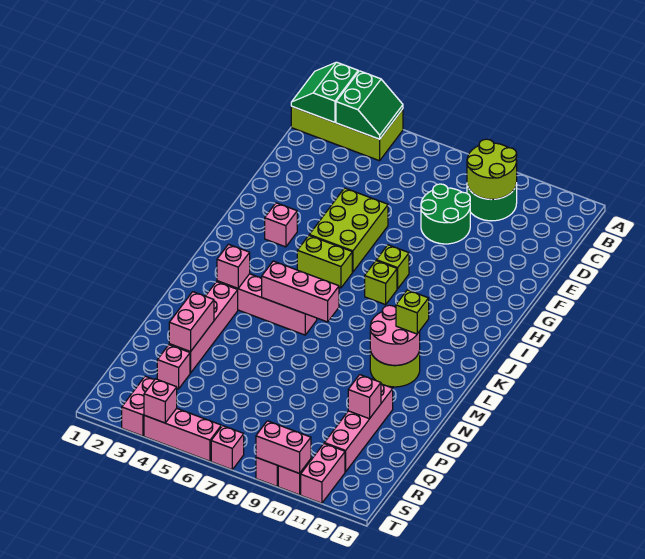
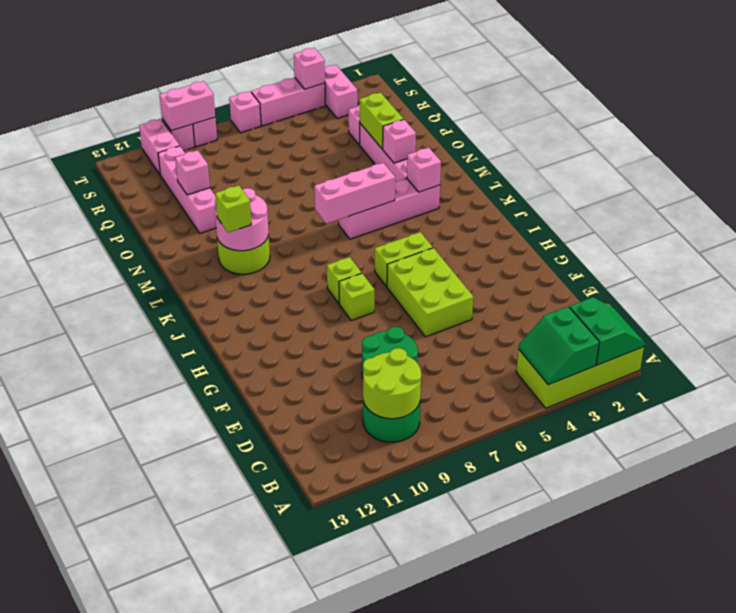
pink brick H3 level 1 -> pink brick N3 level 2
pink brick O3:P3 level 2 -> lime brick O3:P3 level 2

